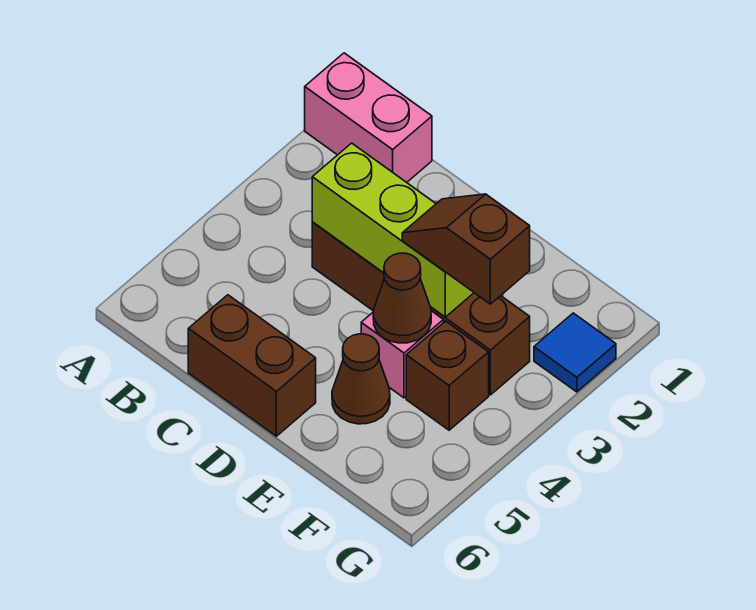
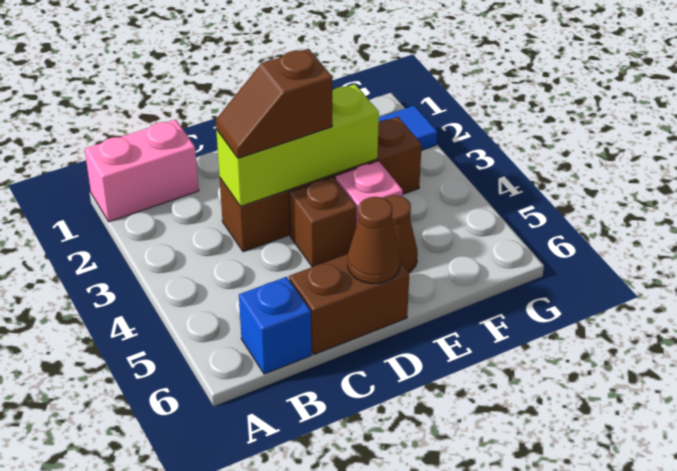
none -> blue brick B6 level 1
brown slope E3:F3 level 3 top F -> brown slope C3:D3 level 3 top D
brown cone E4 level 2 -> brown cone D6 level 2
brown brick F4 level 1 -> brown brick D4 level 1

